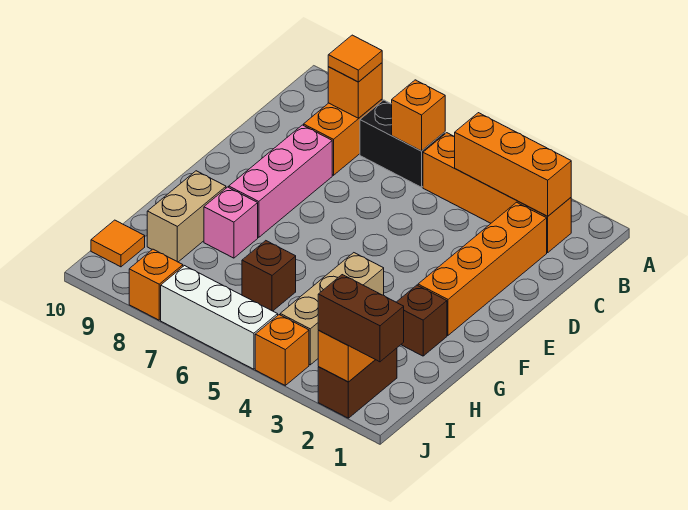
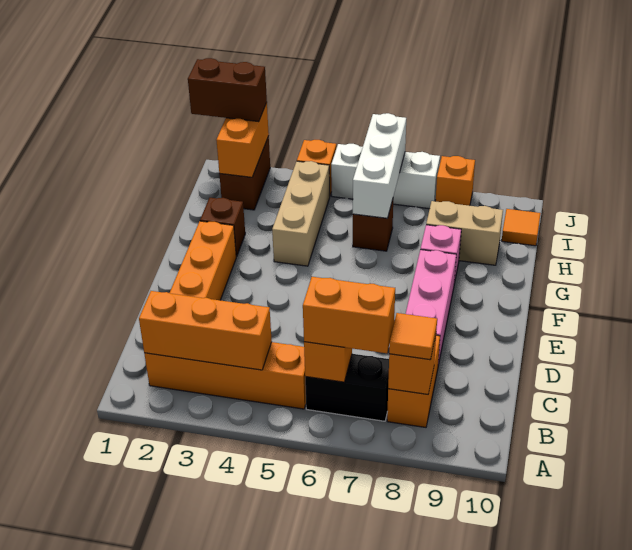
none -> orange brick B6:B7 level 3
tan brick G9:H9 level 1 -> tan brick H8:H9 level 1
none -> white brick H6:J6 level 2

